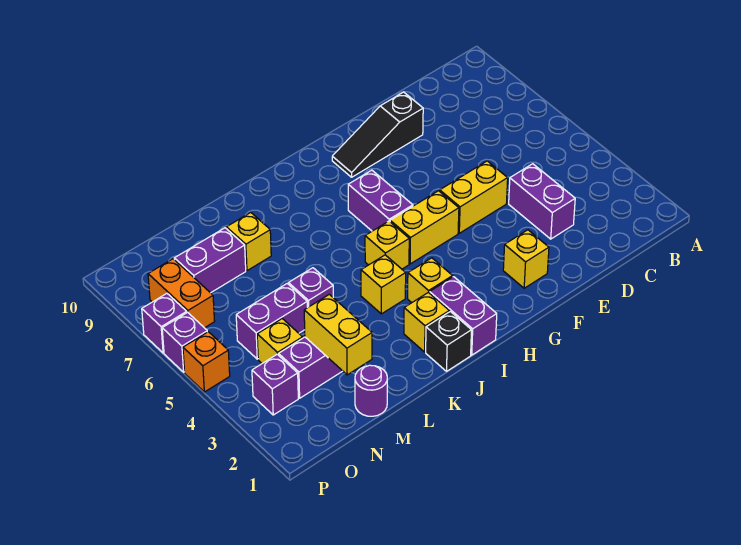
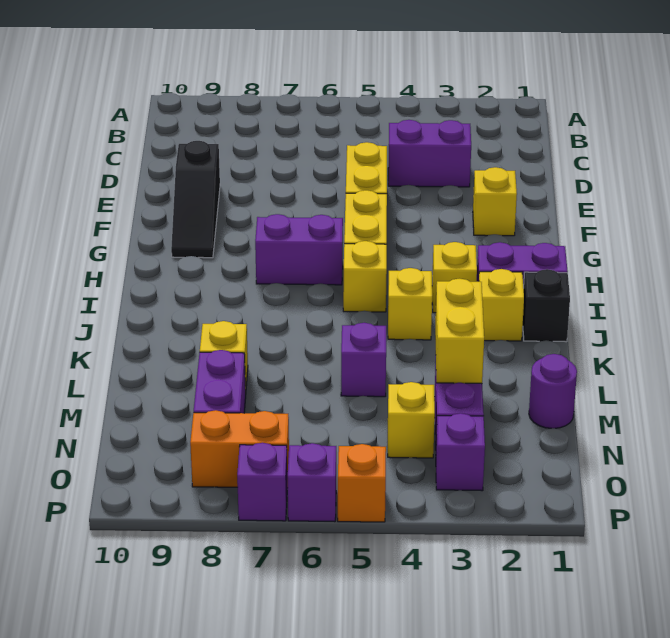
yellow brick M2:M3 level 2 -> yellow brick L3:M3 level 2
purple brick M5:N5 level 1 -> none

